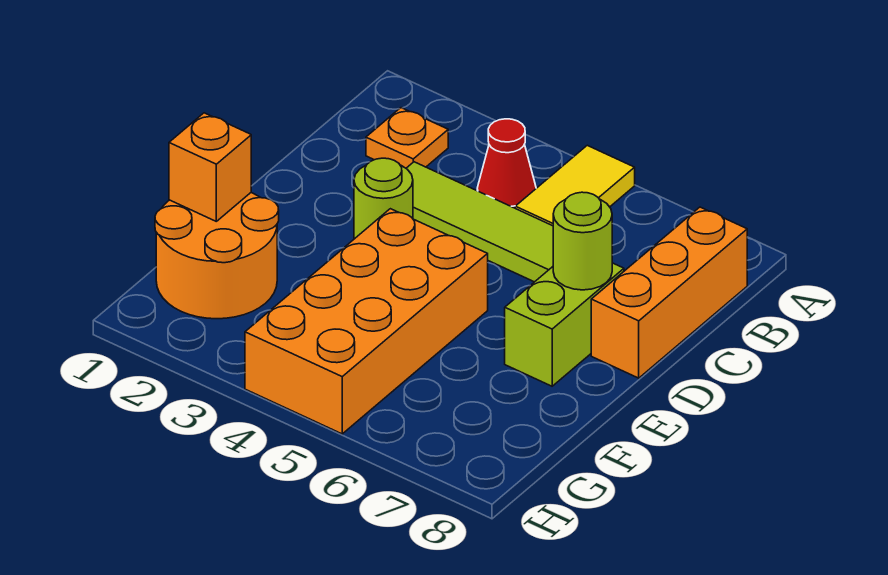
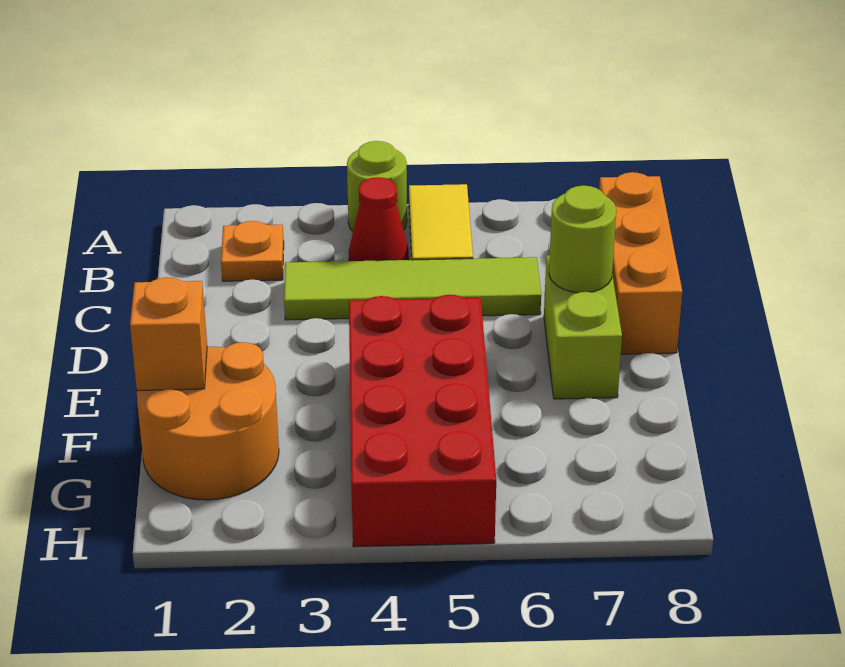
lime round brick D3 level 1 -> lime round brick A4 level 1
orange brick E4:H5 level 1 -> red brick E4:H5 level 1

